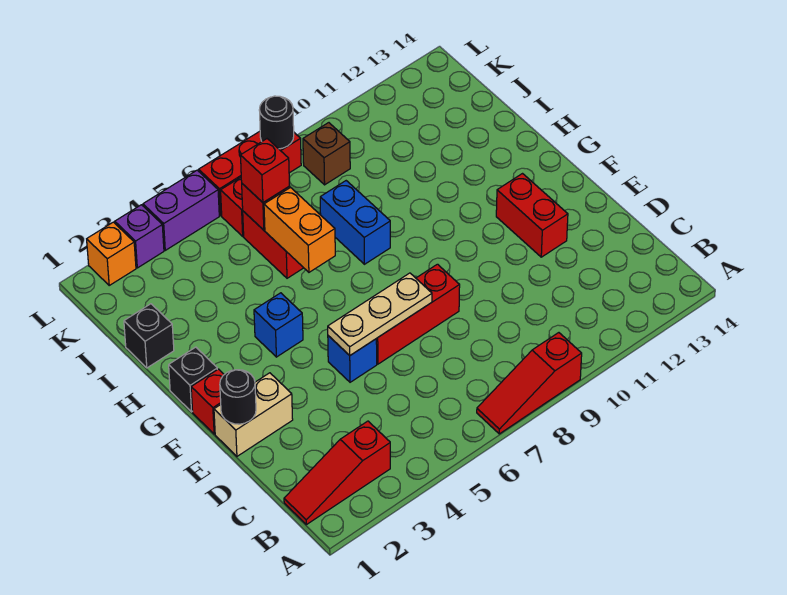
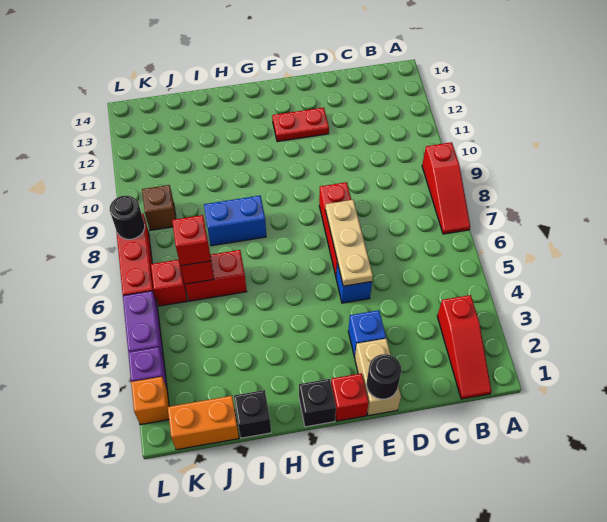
red brick E12:F12 level 1 -> red plate E12:F12 level 1
blue brick G4 level 1 -> blue brick E3 level 1
orange brick H6:I6 level 2 -> orange brick J1:K1 level 1

